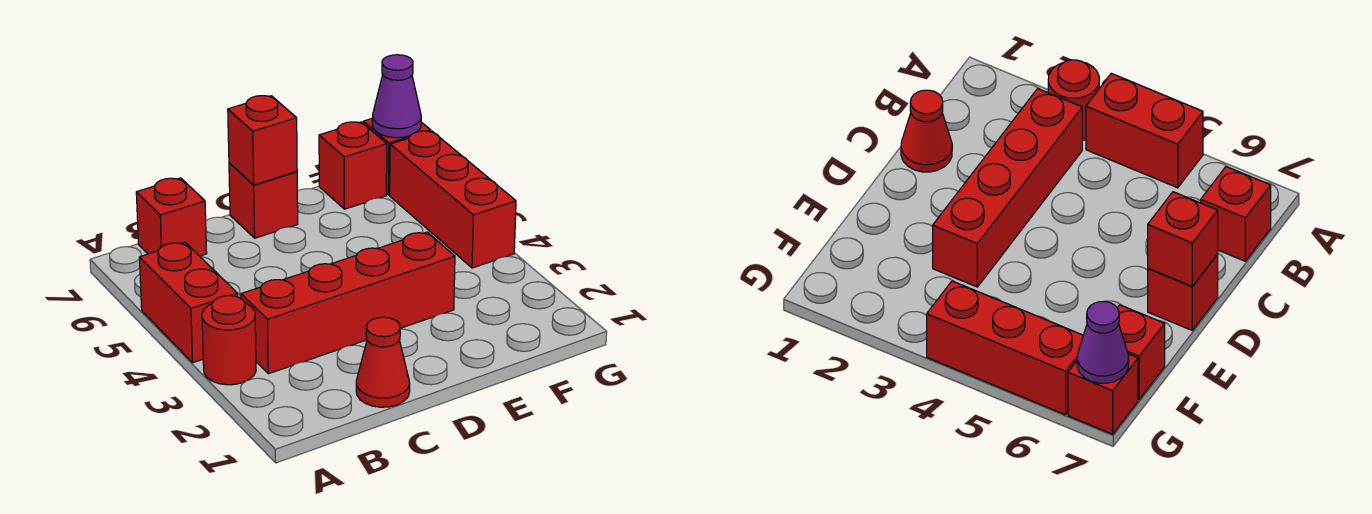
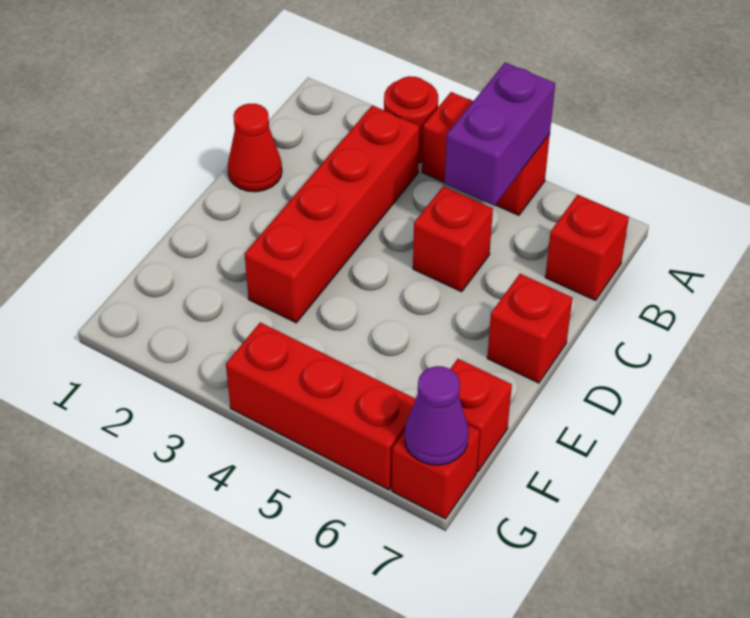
none -> purple brick A5:B5 level 2
red brick D7 level 2 -> red brick C5 level 1

